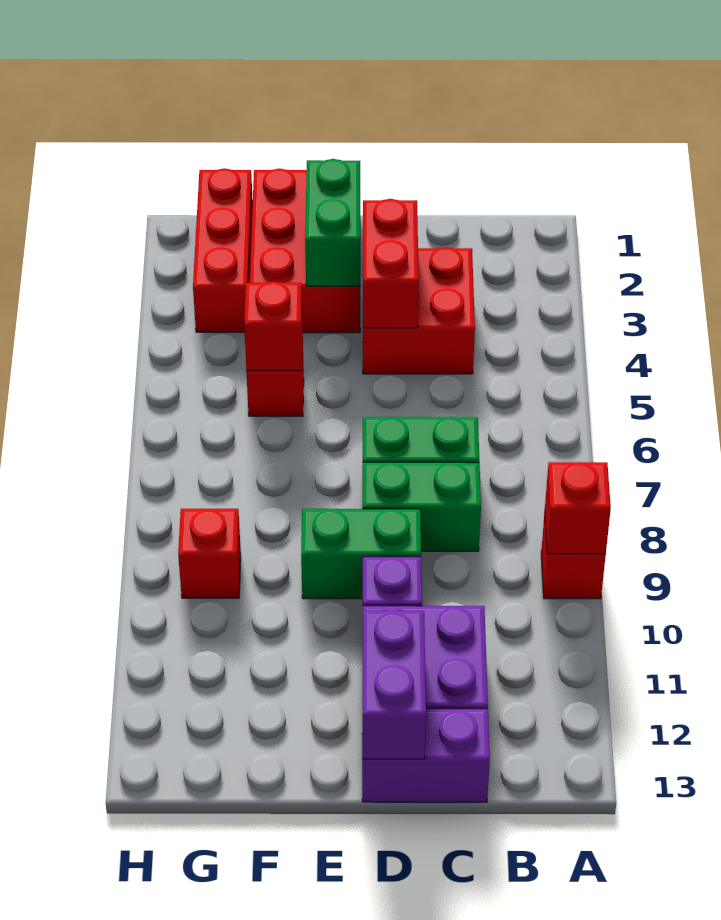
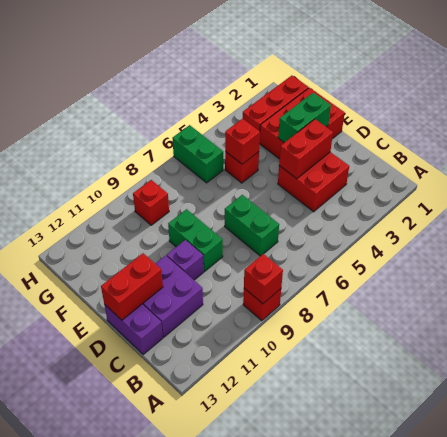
green brick C8:D8 level 1 -> green brick G6:H6 level 1
purple brick D12:D13 level 2 -> red brick D12:D13 level 2

